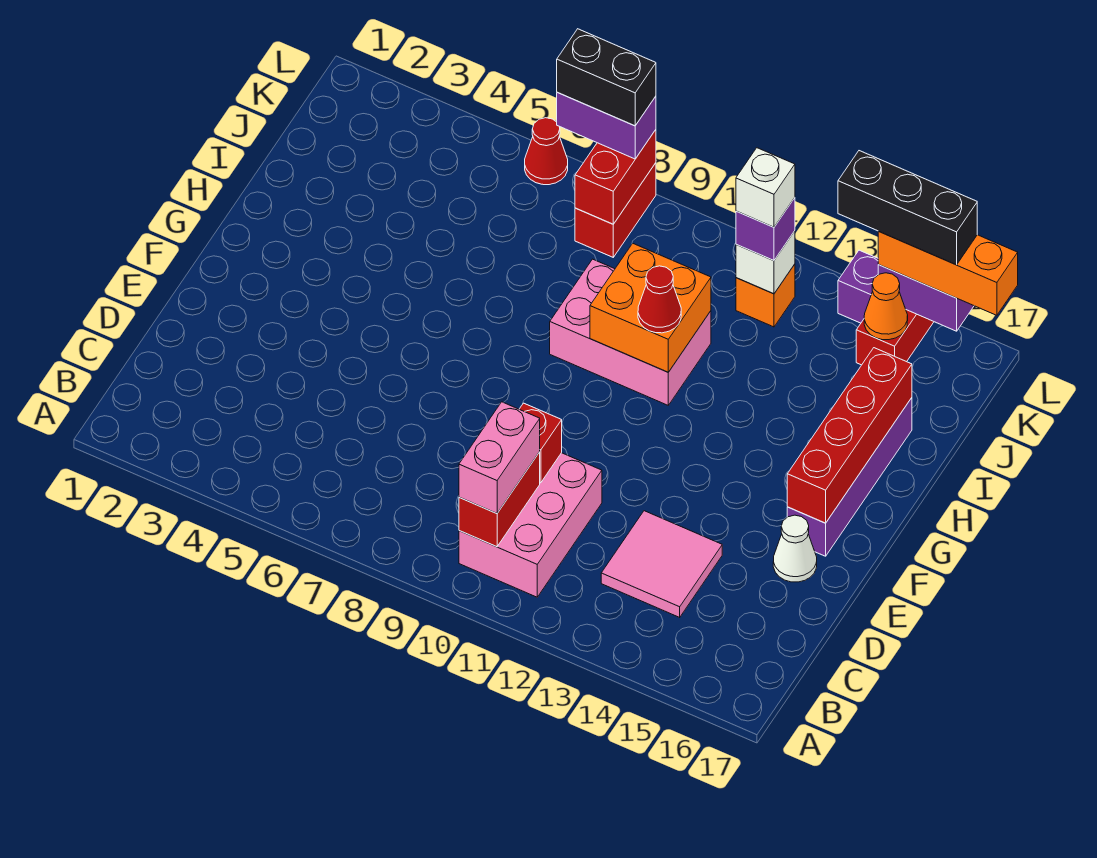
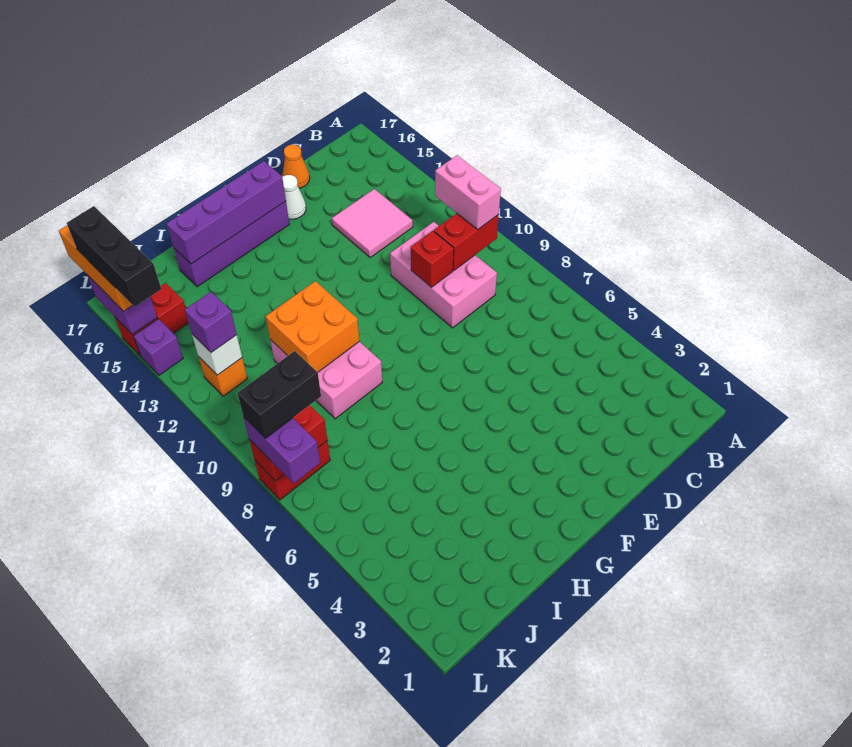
pink brick B10:D11 level 1 -> pink brick C9:D11 level 1
pink brick B10:C10 level 3 -> pink brick B10:B11 level 3
red brick F16:I16 level 2 -> purple brick F16:I16 level 2
red cone H11 level 3 -> none
white brick K12 level 4 -> none
orange cone K15 level 2 -> orange cone D17 level 1
red cone L6 level 1 -> none
black brick L7:L8 level 4 -> black brick K8:L8 level 4

